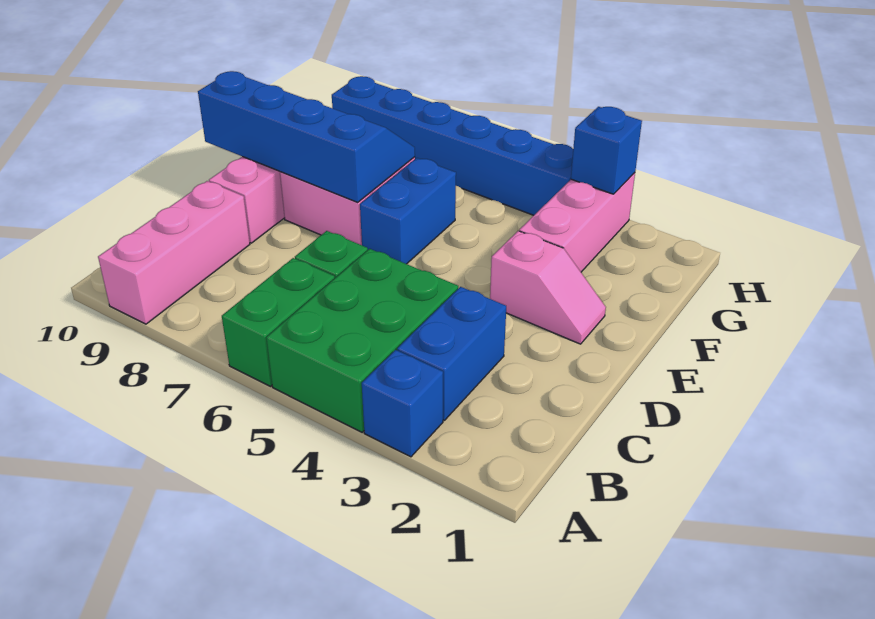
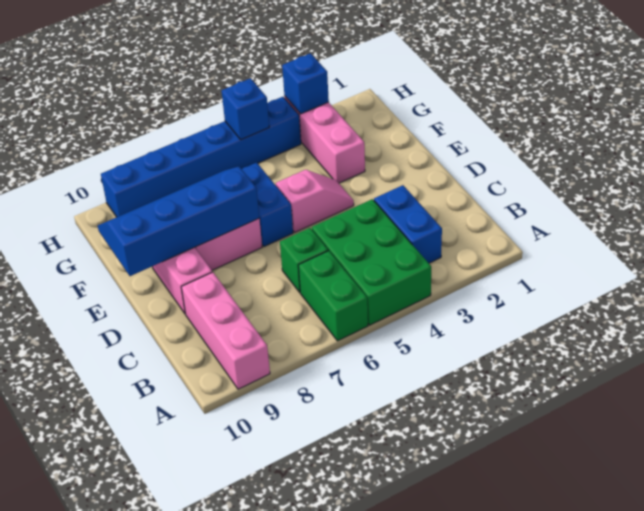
blue brick A3 level 1 -> blue brick H5 level 2
pink slope E2:E3 level 1 top 3 -> pink slope E4:E5 level 1 top 5

